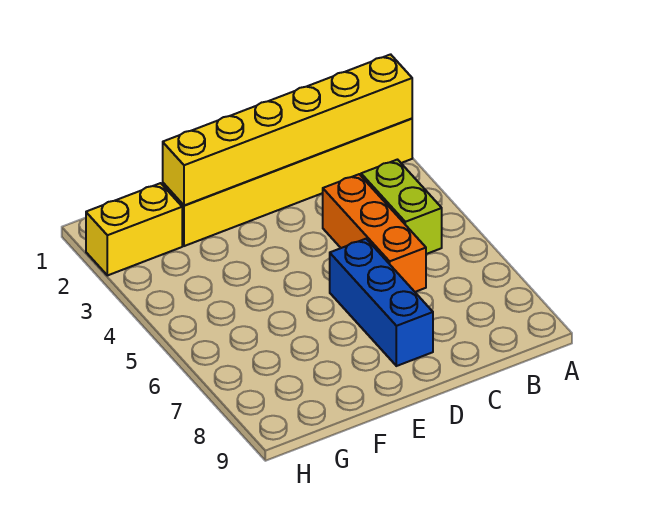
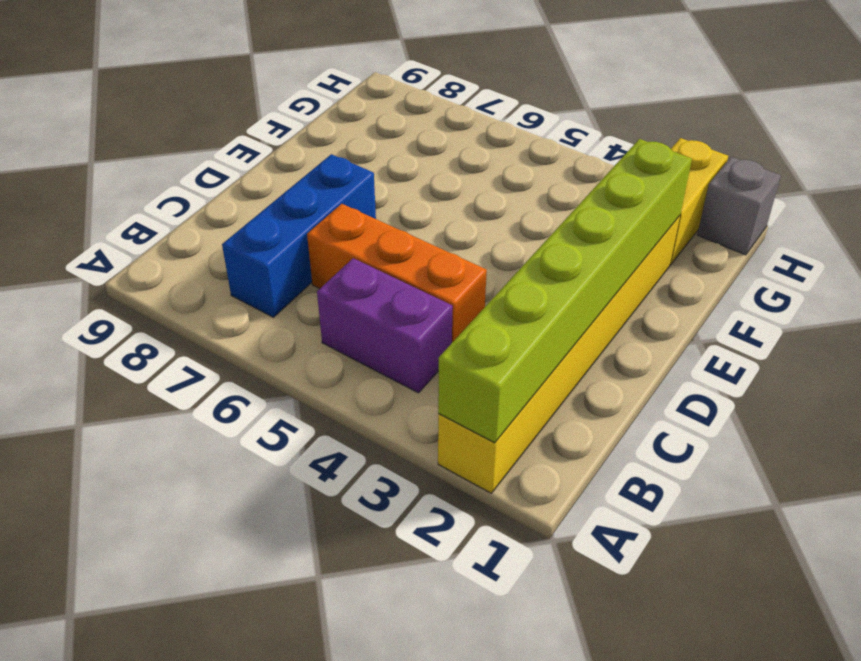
yellow brick A2:F2 level 2 -> lime brick A2:F2 level 2
lime brick B4:B5 level 1 -> purple brick B4:B5 level 1
blue brick D6:D8 level 1 -> blue brick B7:D7 level 1
none -> grey brick H1 level 1

